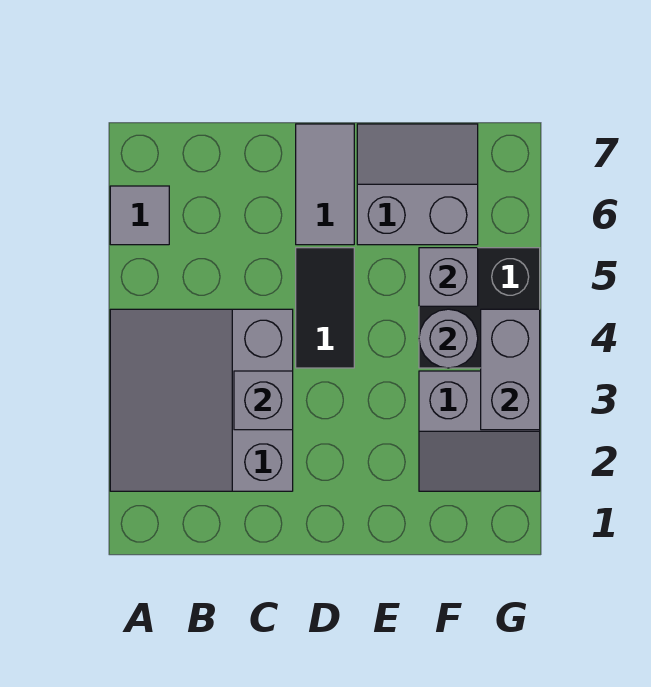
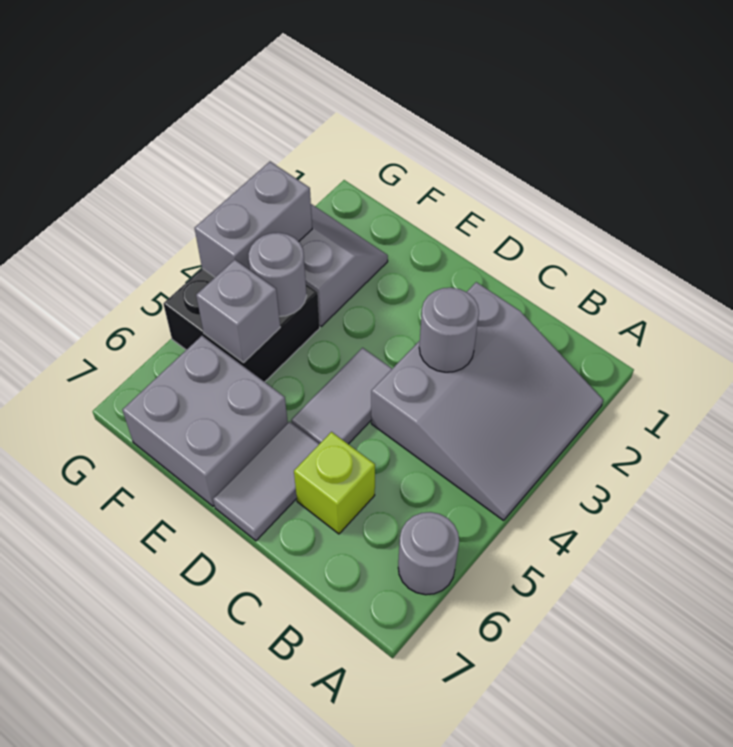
grey tile A6 level 1 -> grey round brick A6 level 1
grey brick C3 level 2 -> grey round brick C3 level 2
none -> lime brick C6 level 1
black tile D4:D5 level 1 -> grey tile D4:D5 level 1
grey slope E6:F7 level 1 top 6 -> grey brick E6:F7 level 1

